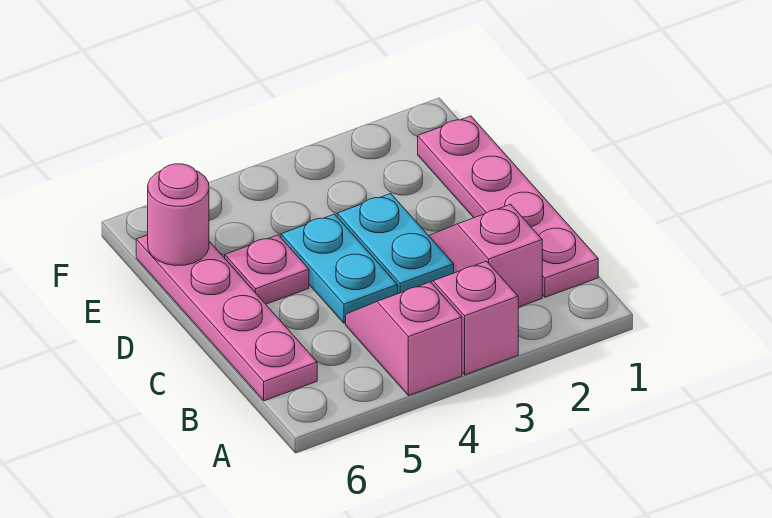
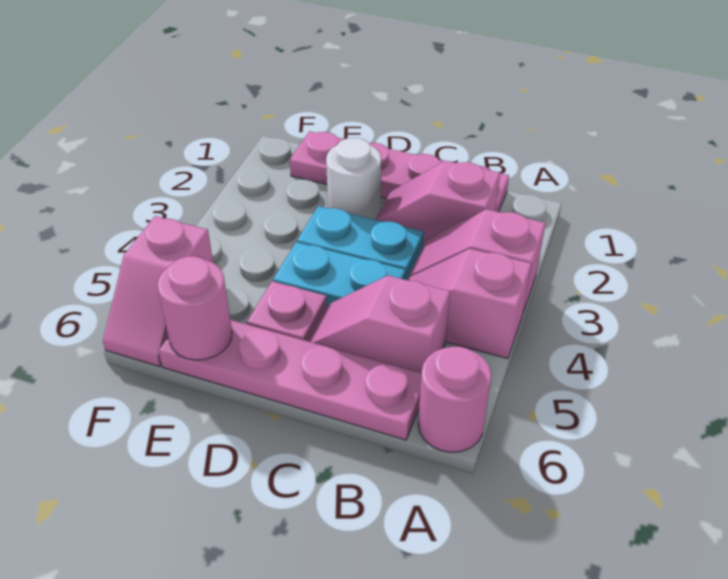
none -> pink round brick A6 level 1
none -> pink slope B5:C5 level 1 top B
none -> white round brick D2 level 1
none -> pink slope F5:F6 level 1 top 5

